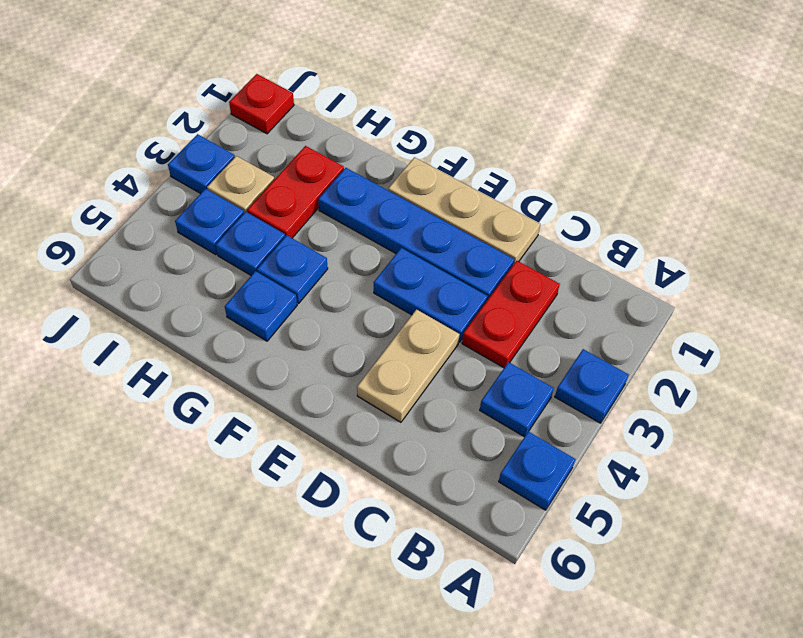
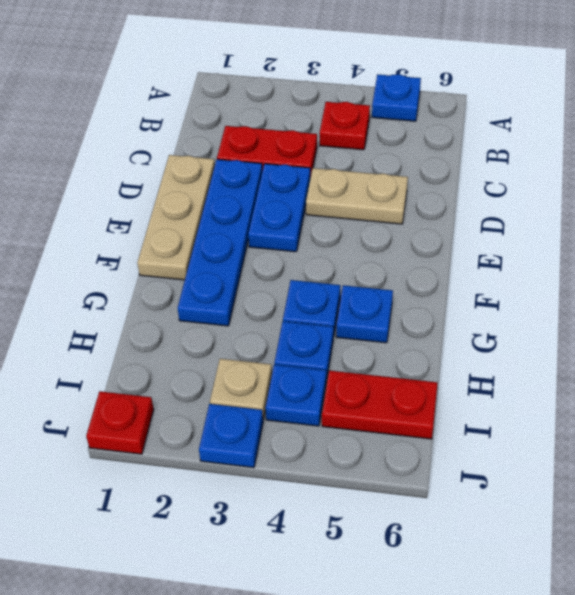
blue plate A3 level 1 -> none
blue plate B4 level 1 -> red plate B4 level 1
red plate H2:H3 level 1 -> red plate I5:I6 level 1

